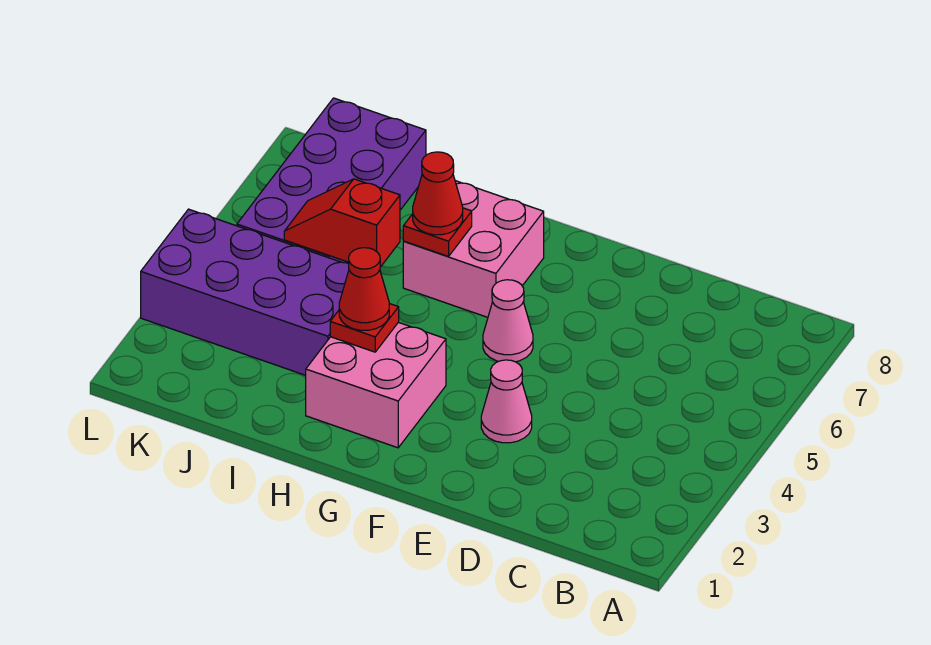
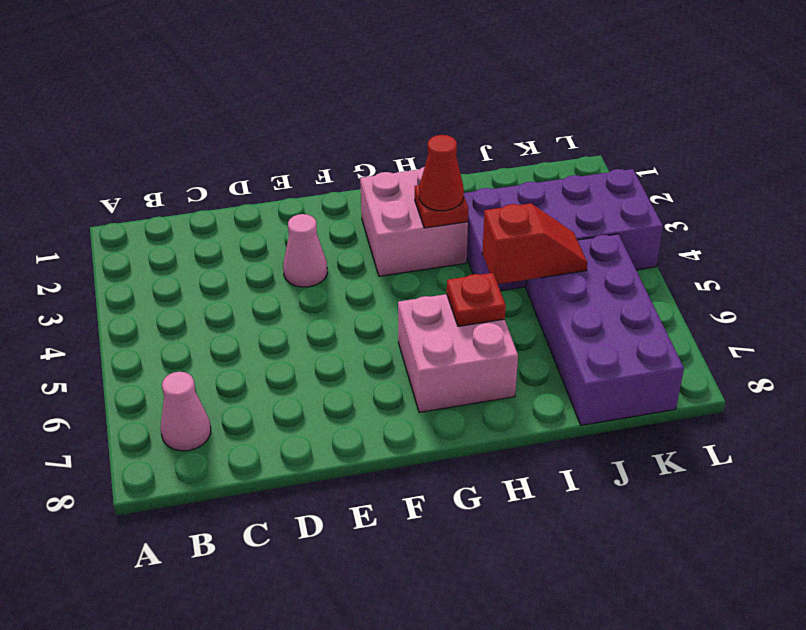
pink cone F5 level 1 -> pink cone B7 level 1
red cone H6 level 3 -> none

